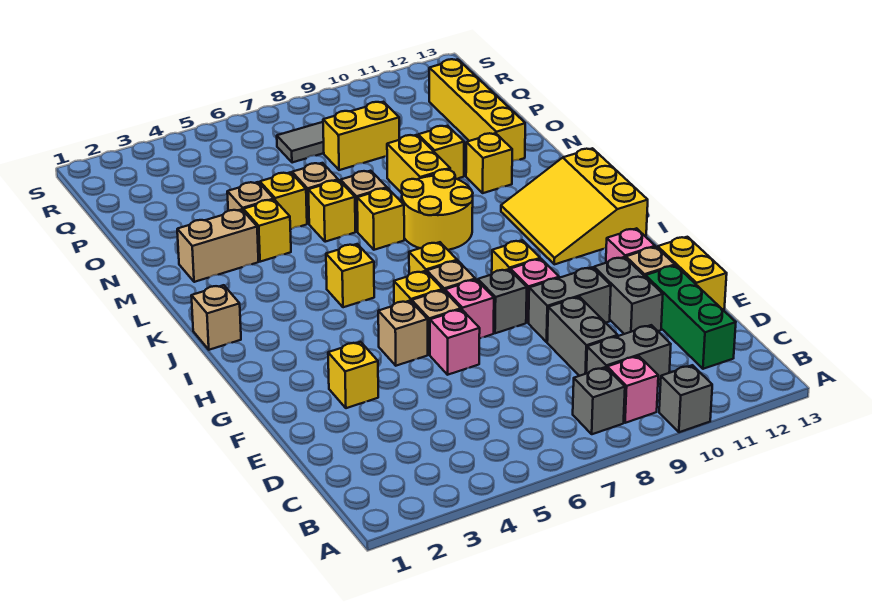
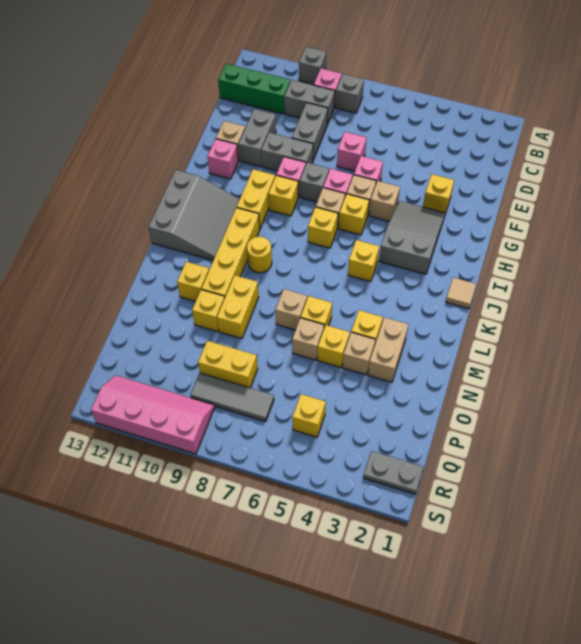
green brick C12:E12 level 1 -> green brick C11:C13 level 1
none -> pink brick E7 level 1
yellow brick E13:F13 level 1 -> yellow brick H10:I10 level 1
none -> grey slope G3:I4 level 1 top I
yellow slope I11:K13 level 1 top 13 -> grey slope I11:K13 level 1 top 13
tan brick J1 level 1 -> tan tile J1 level 1
yellow round brick K8:L9 level 1 -> yellow round brick K9 level 1
yellow brick L7 level 1 -> yellow brick Q5 level 1
tan brick M2:M3 level 1 -> tan brick M3:N3 level 1
yellow brick N12:Q12 level 1 -> yellow brick J10:M10 level 1
none -> grey plate R1:R2 level 1
none -> pink slope R9:S12 level 1 top S

